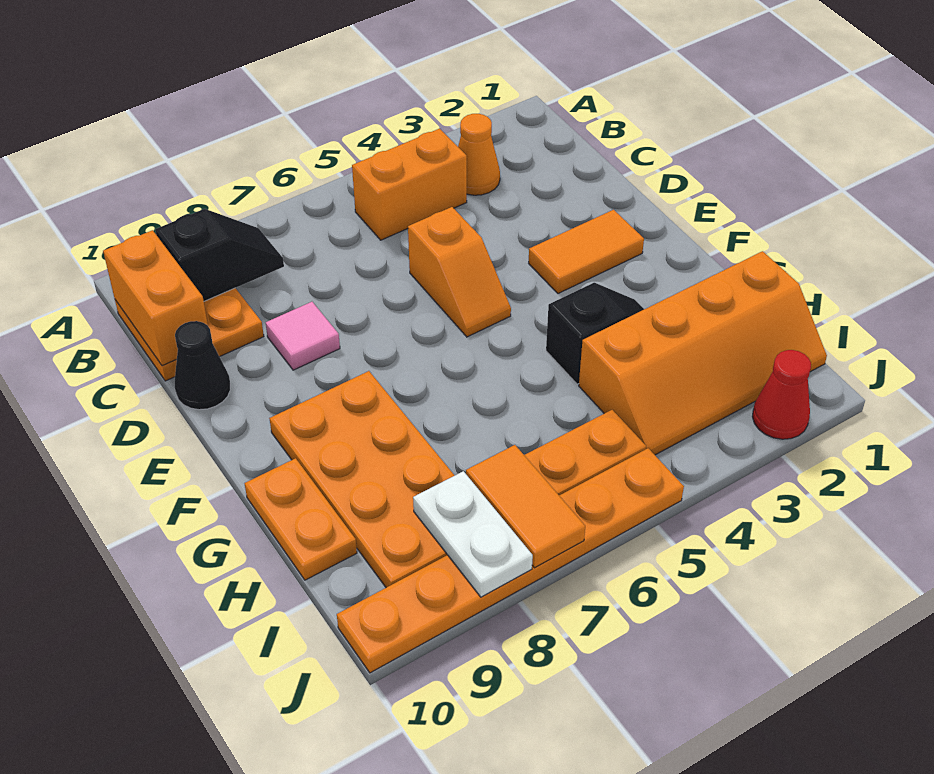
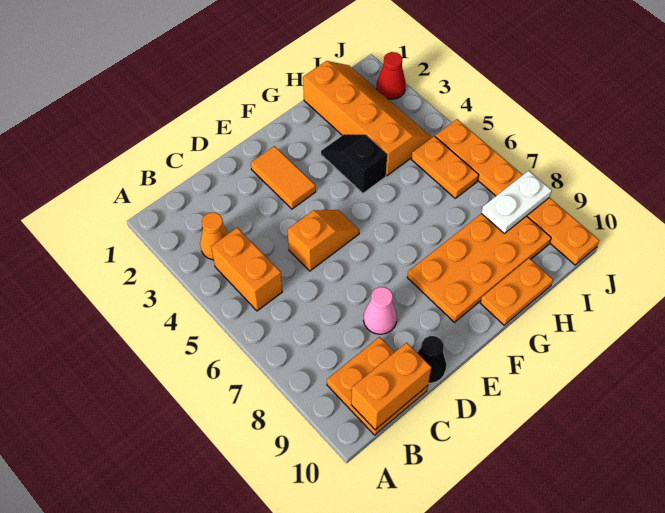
black slope B8:B9 level 2 top 9 -> none
pink tile D8 level 1 -> pink cone D8 level 1
orange tile I7:J7 level 2 -> none

